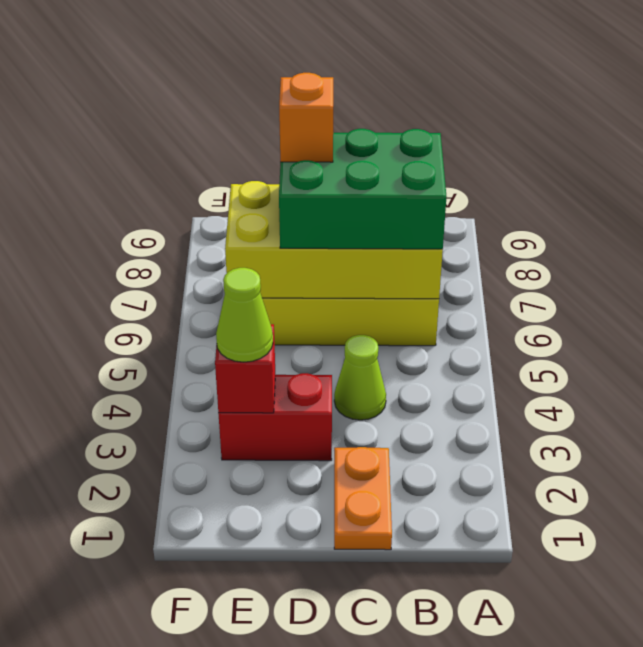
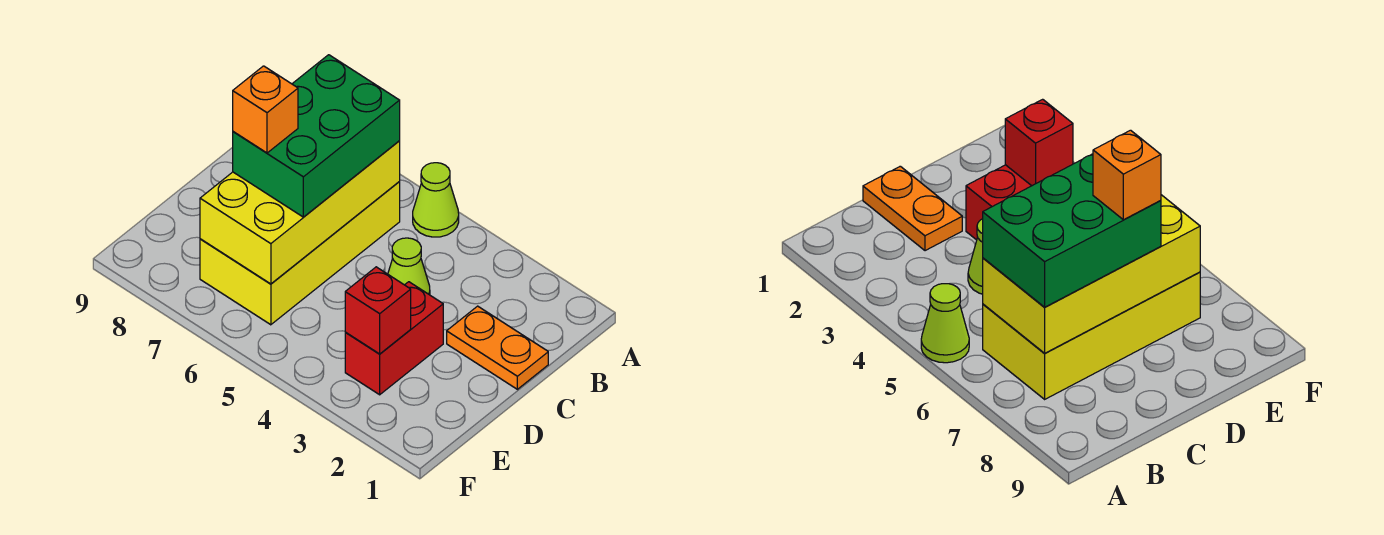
lime cone E3 level 3 -> lime cone A5 level 1

